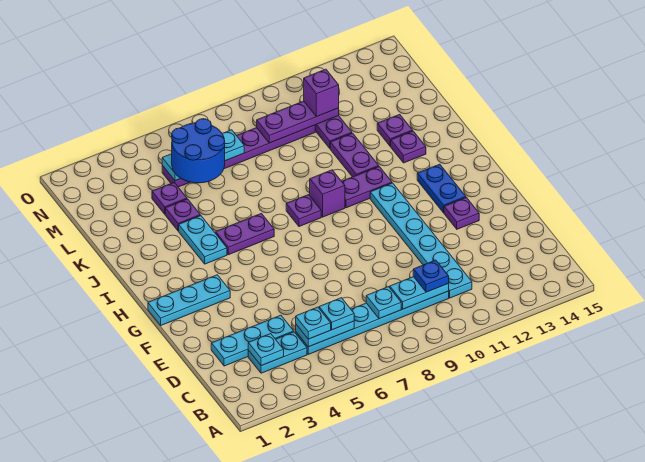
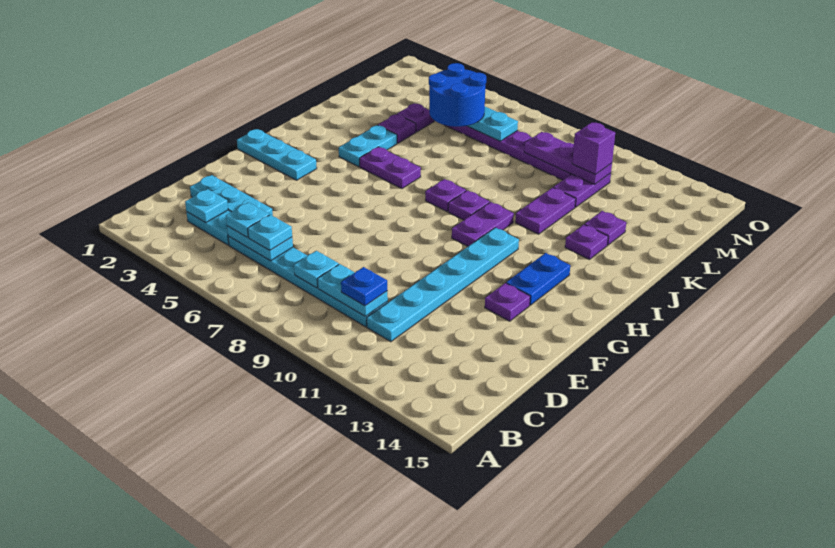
purple brick I9 level 1 -> purple plate I9 level 1
purple plate I10:I11 level 1 -> purple plate H10:I10 level 1

